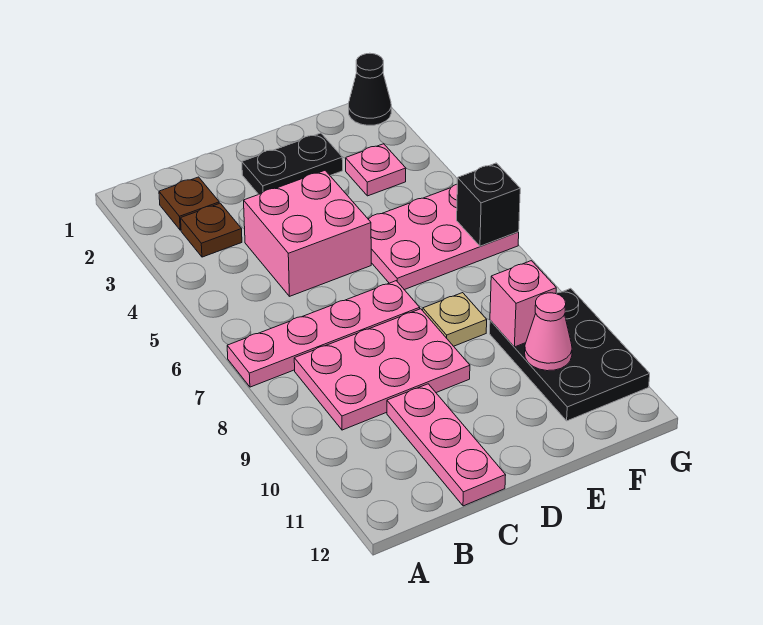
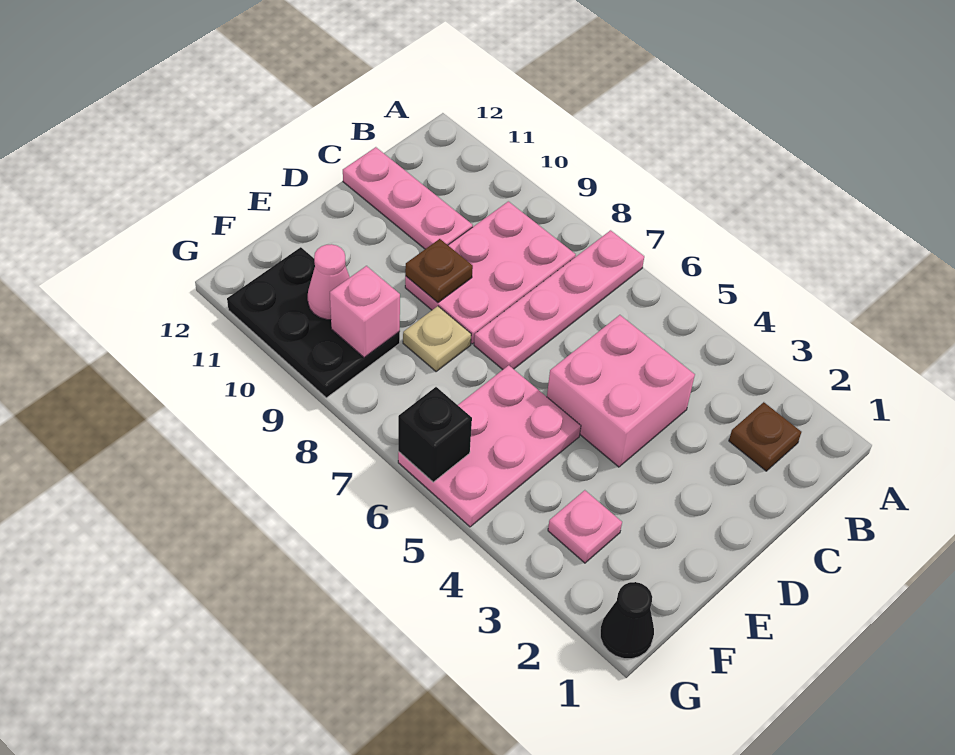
brown plate B3 level 1 -> brown plate D9 level 2
black plate D2:E2 level 1 -> none

